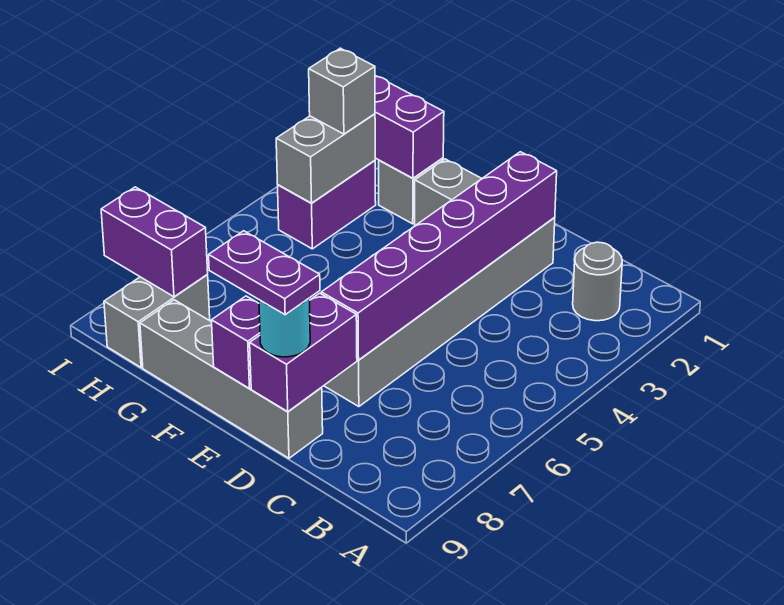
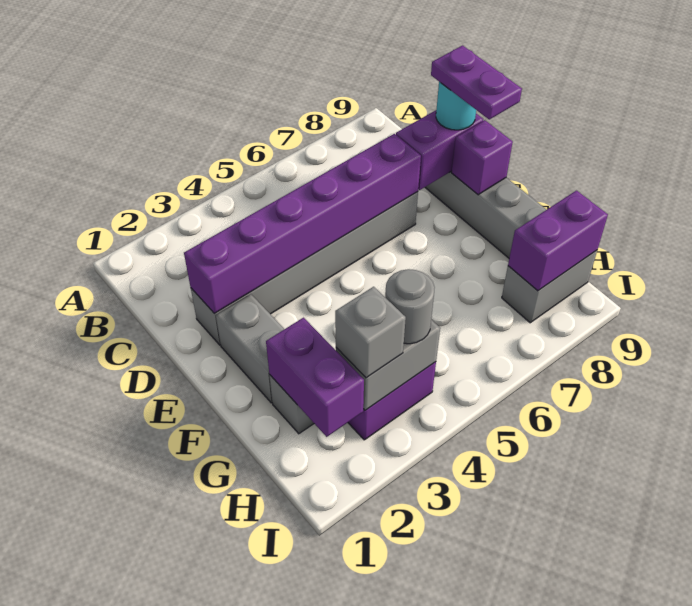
grey round brick B2 level 1 -> grey round brick H4 level 3
purple brick H8:I8 level 2 -> purple brick H8:H9 level 2

